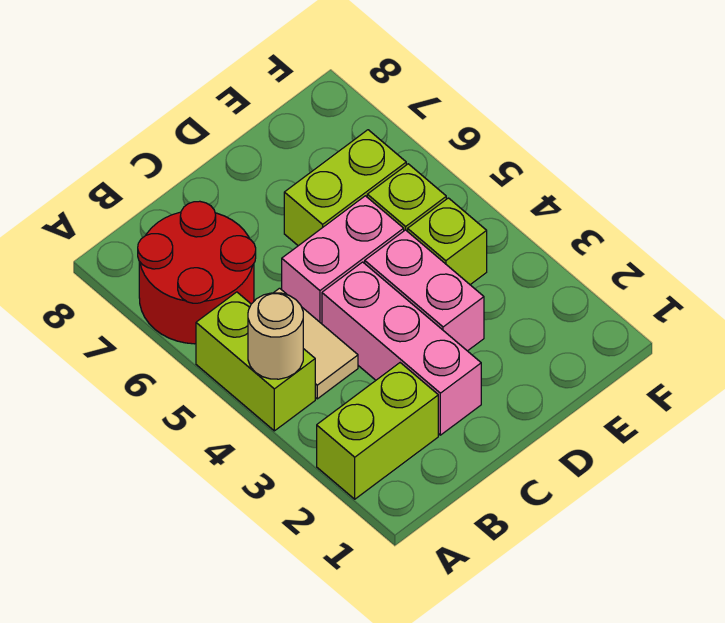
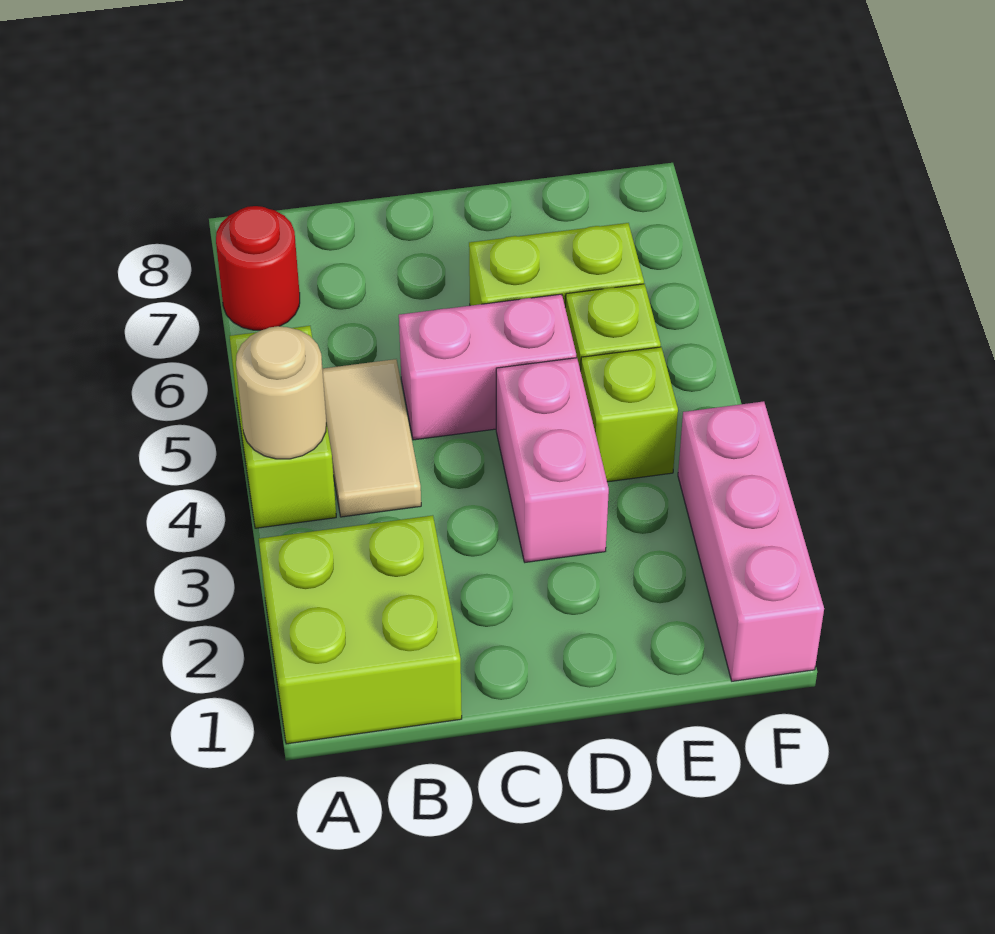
lime brick A2:B2 level 1 -> lime brick A1:B2 level 1
red round brick A6:B7 level 1 -> red round brick A7 level 1
pink brick C2:C4 level 1 -> pink brick F1:F3 level 1

